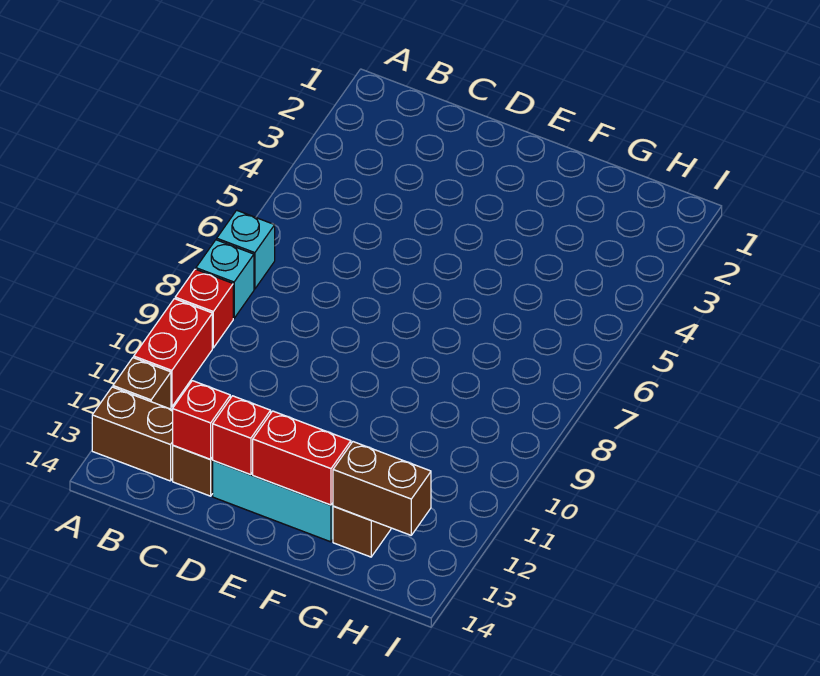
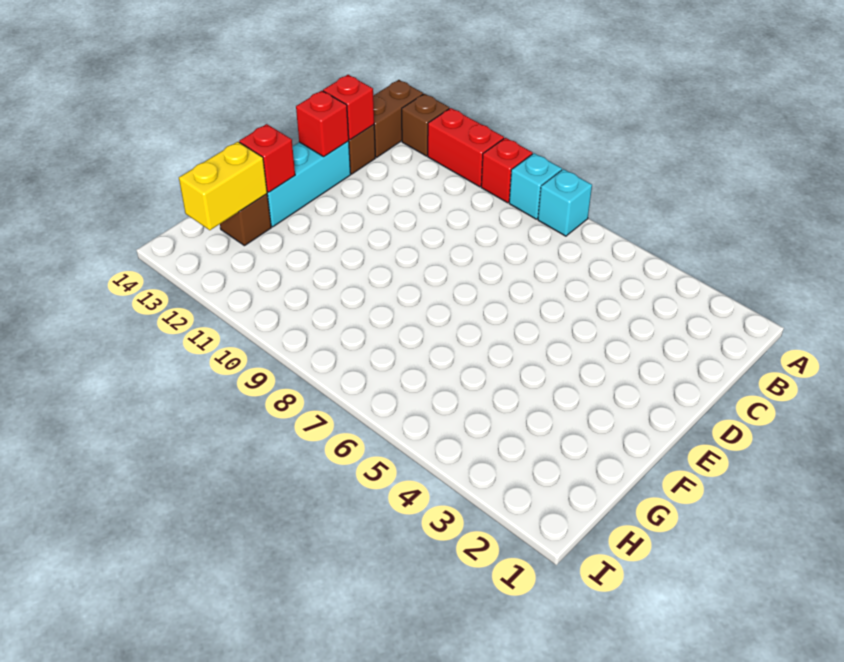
red brick E13:F13 level 2 -> red brick F13 level 2
brown brick G13:H13 level 2 -> yellow brick G13:H13 level 2

